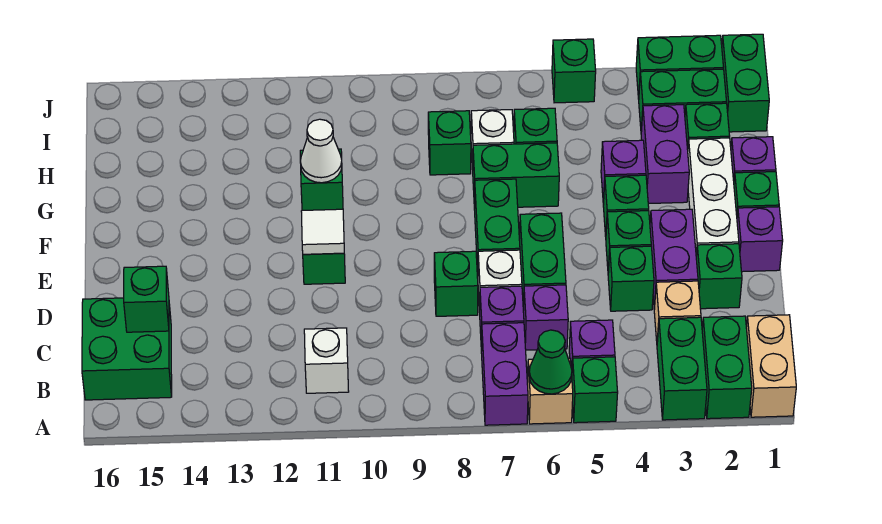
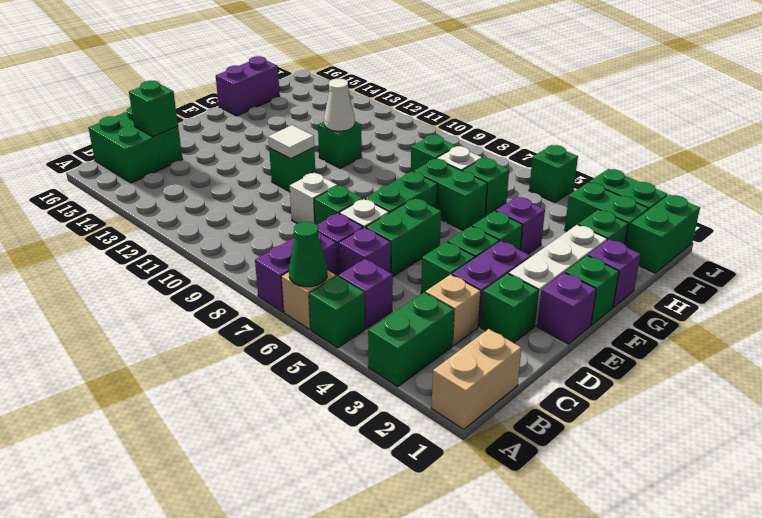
green brick A2:B2 level 1 -> none
white brick B11 level 1 -> white brick D9 level 1
purple brick G3:H3 level 1 -> purple brick G16:H16 level 1

